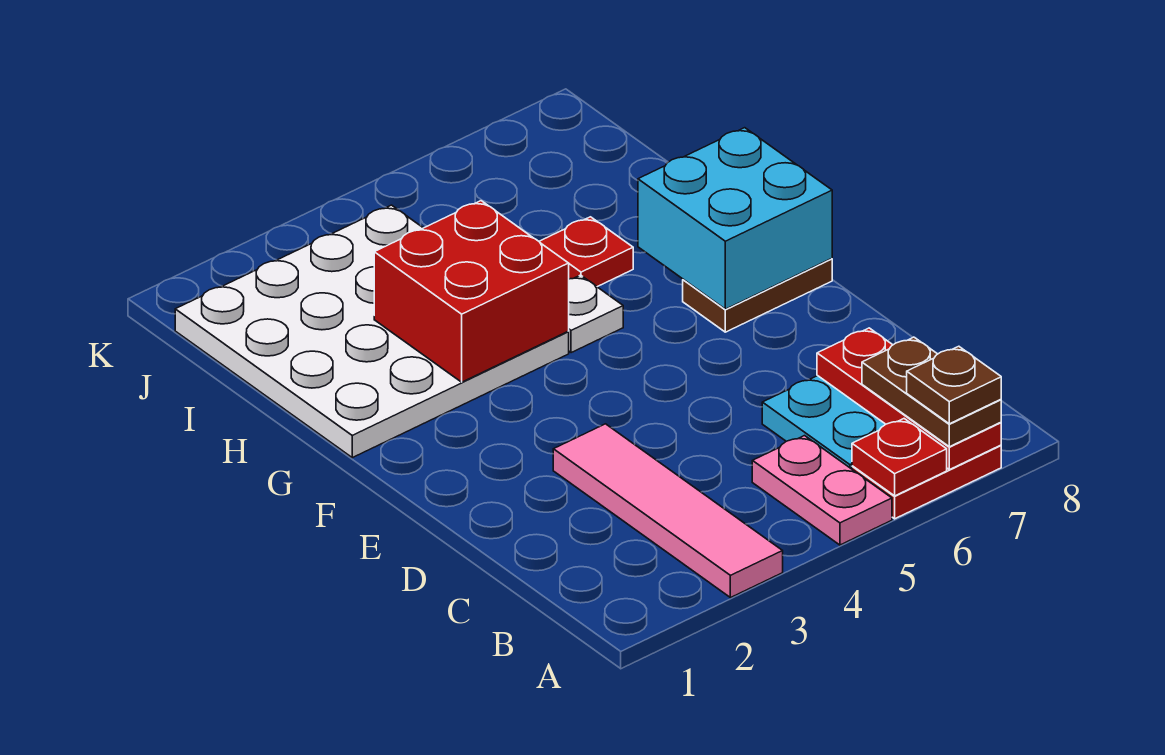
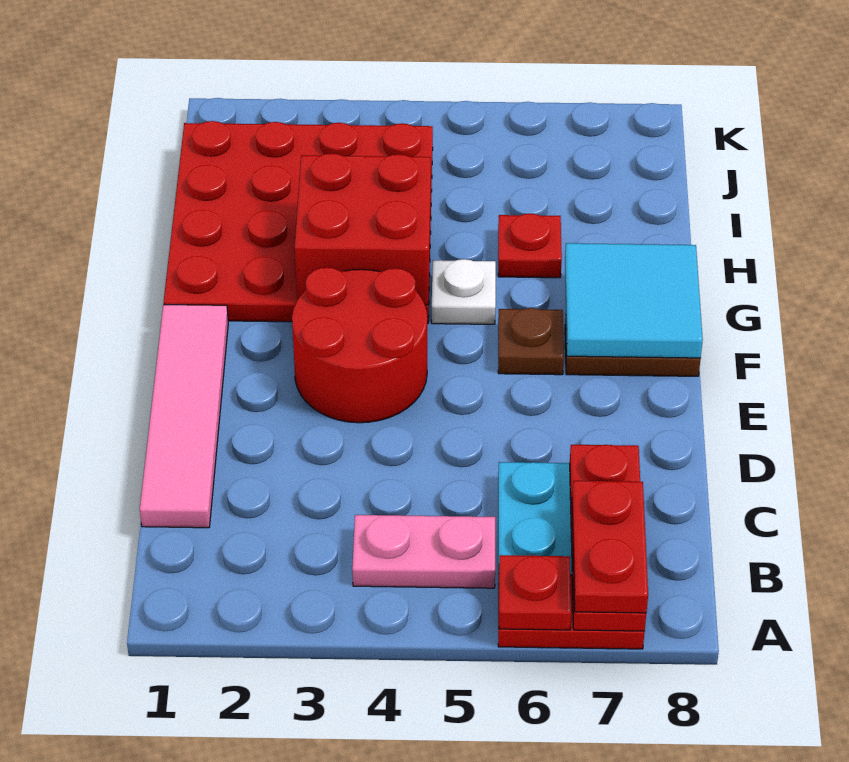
pink tile A3:D3 level 1 -> pink tile C1:F1 level 1
pink plate A5:B5 level 1 -> pink plate B4:B5 level 1
brown plate A7:B7 level 3 -> red plate A7:B7 level 3
brown plate A7 level 4 -> brown plate F6 level 1
none -> red round brick E3:F4 level 1
cyan brick F7:G8 level 2 -> cyan tile F7:G8 level 2
white plate G1:J4 level 1 -> red plate G1:J4 level 1

